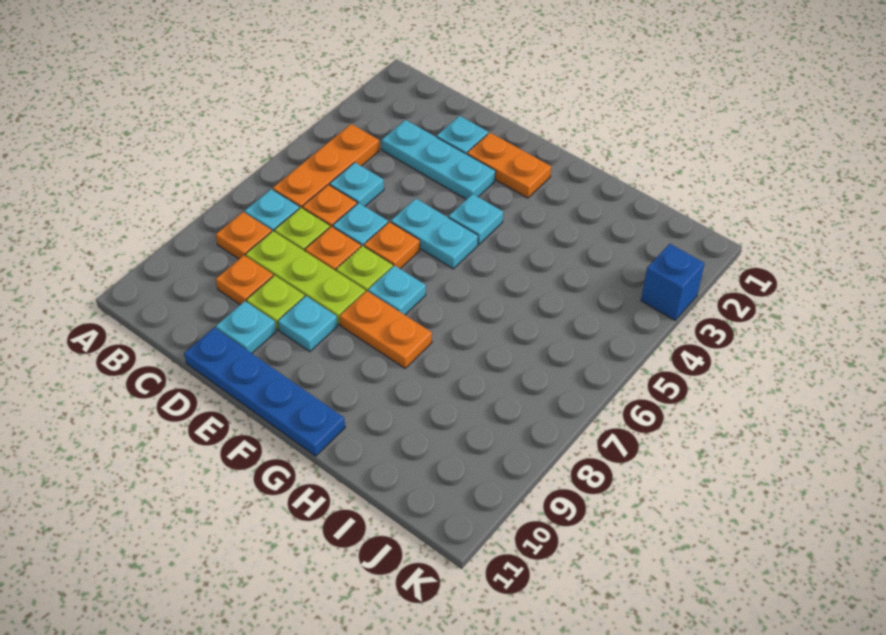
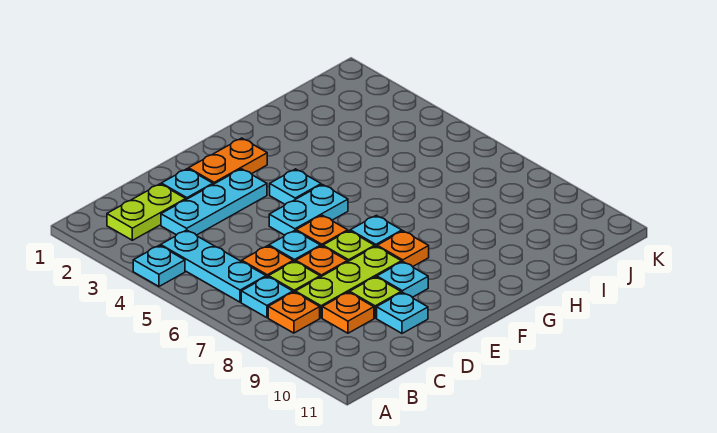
none -> lime plate B2:C2 level 1
orange plate B4:B6 level 1 -> cyan plate B4:B6 level 1
cyan plate C5 level 1 -> cyan plate A4 level 1
blue plate D11:G11 level 1 -> none
orange plate F8:G8 level 1 -> orange plate F8 level 1
blue brick K3 level 1 -> none

